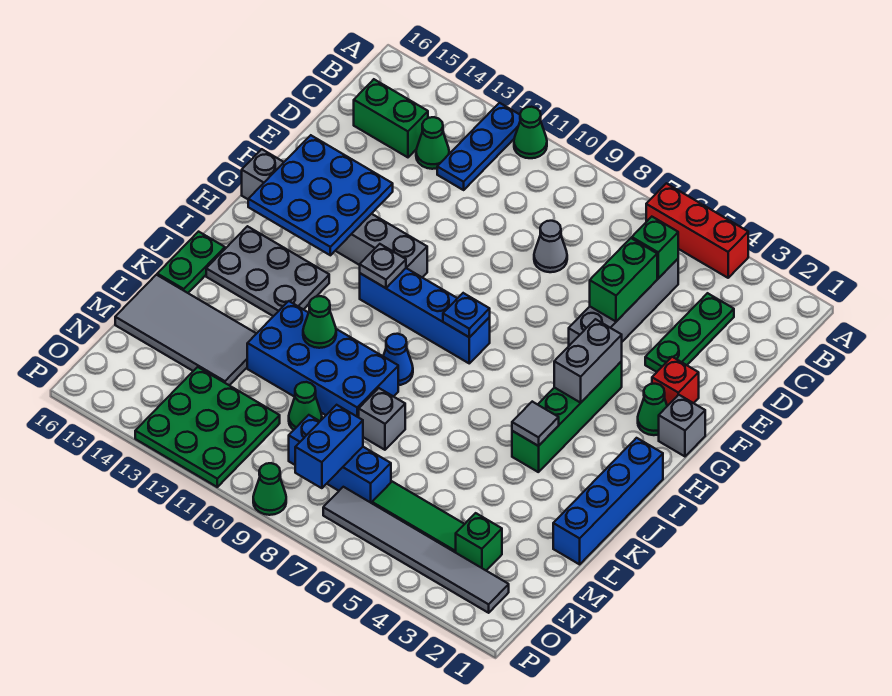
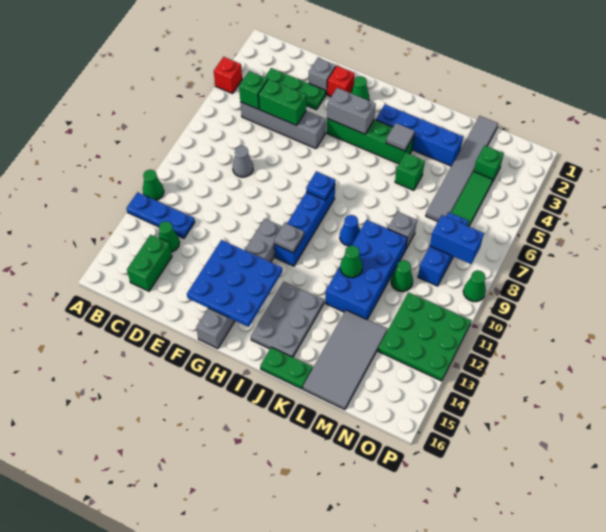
red brick A4:A6 level 1 -> red brick A4 level 1
grey brick G1 level 1 -> grey brick E2 level 1
blue brick I1:L1 level 1 -> blue brick I3:L3 level 1
none -> green brick K5 level 1
grey tile O2:O7 level 1 -> grey tile M1:M6 level 1

